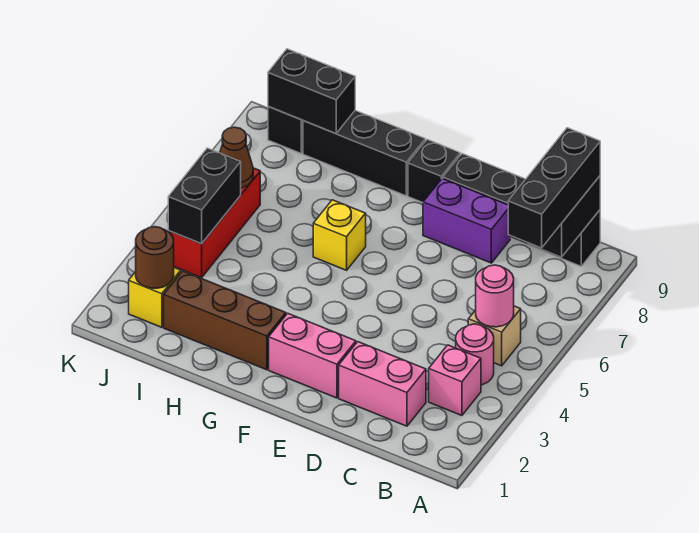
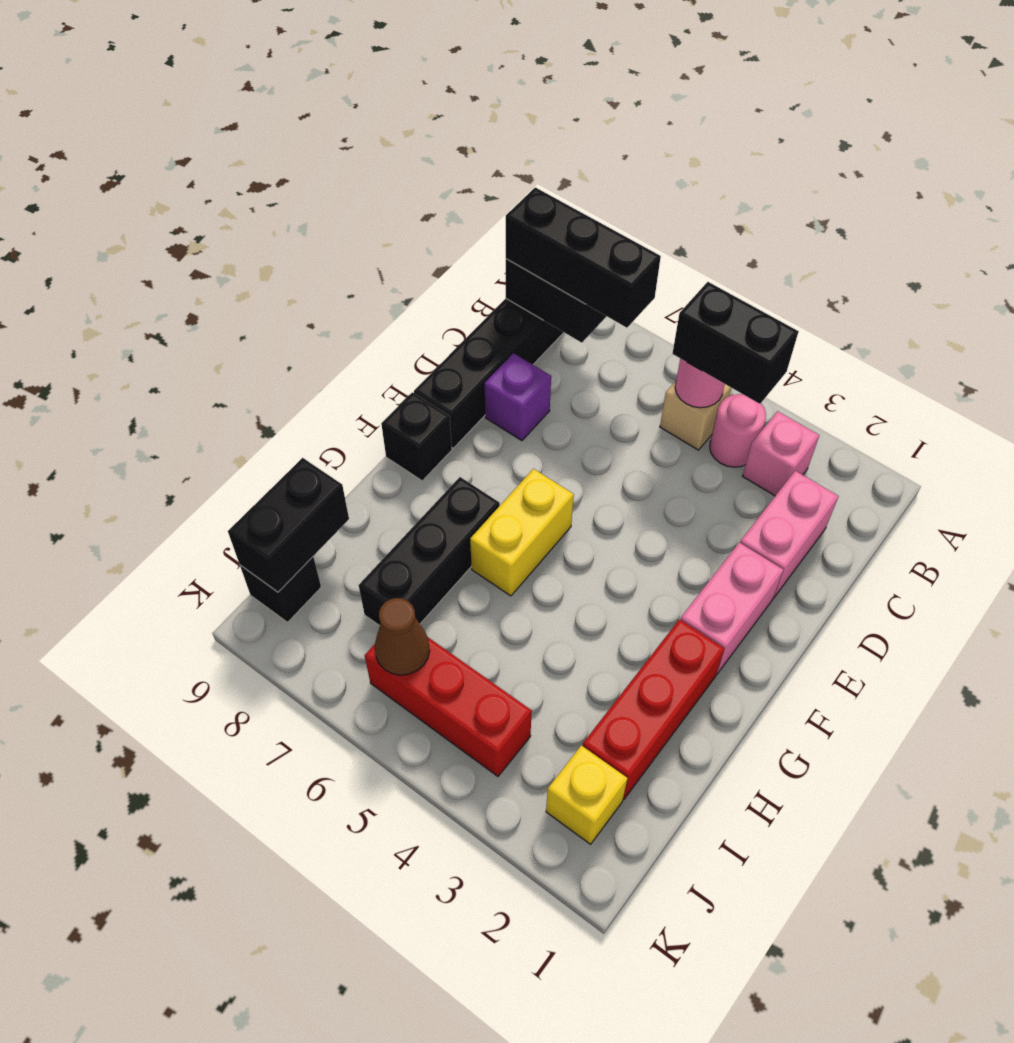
purple brick D8:E8 level 1 -> purple brick D8 level 1
brown brick G2:I2 level 1 -> red brick G2:I2 level 1
yellow brick G6 level 1 -> yellow brick F6:G6 level 1
black brick G9:I9 level 1 -> black brick G7:I7 level 1
brown round brick J2 level 2 -> none
black brick J4:J5 level 2 -> black brick B4:B5 level 3

